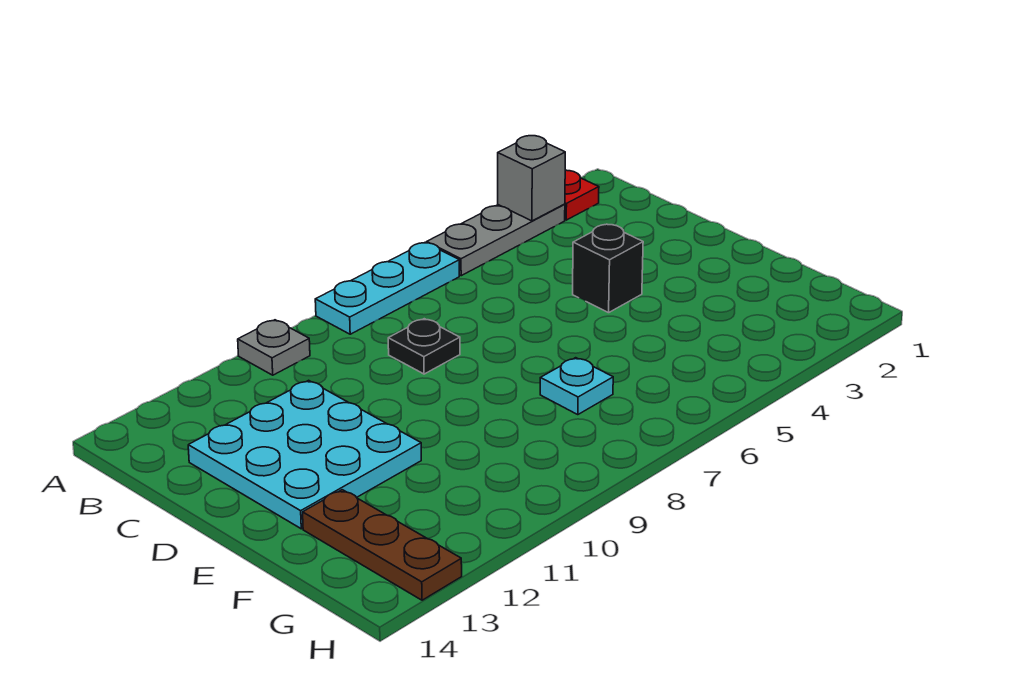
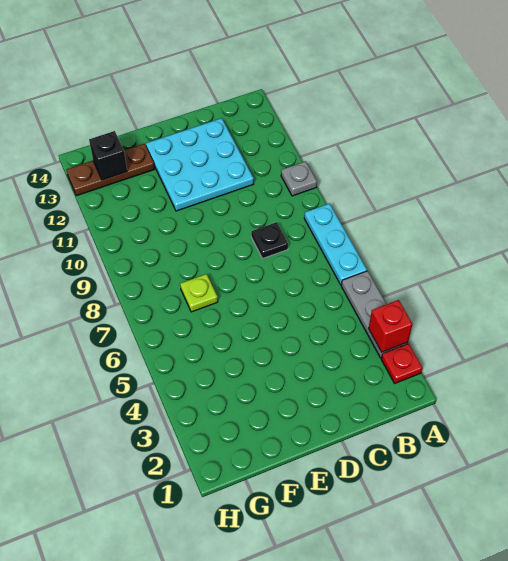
grey brick A3 level 2 -> red brick A3 level 2
black brick D4 level 1 -> black brick G13 level 2
cyan plate F7 level 1 -> lime plate F7 level 1

